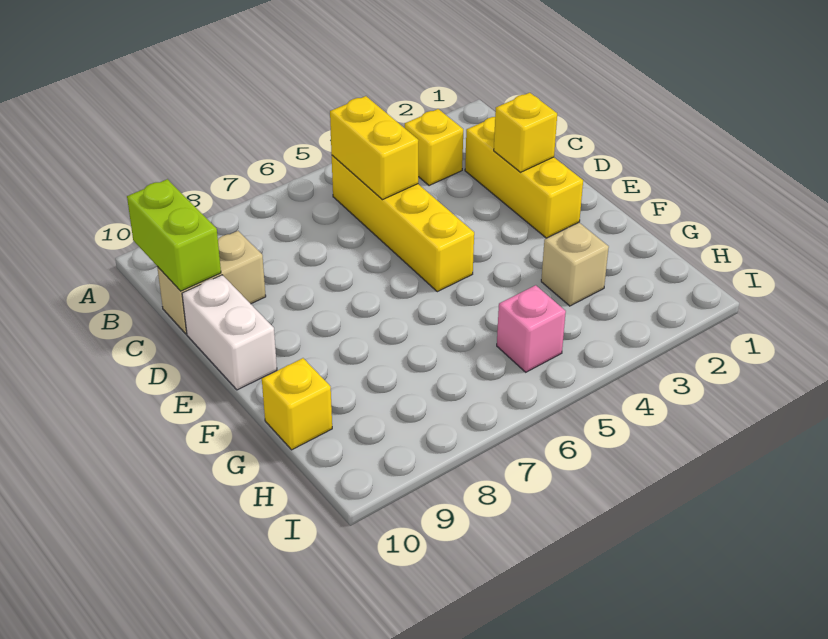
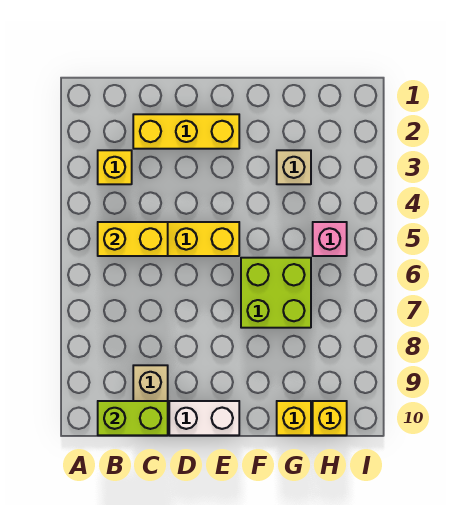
yellow brick D2 level 2 -> yellow brick H10 level 1
none -> lime brick F6:G7 level 1

